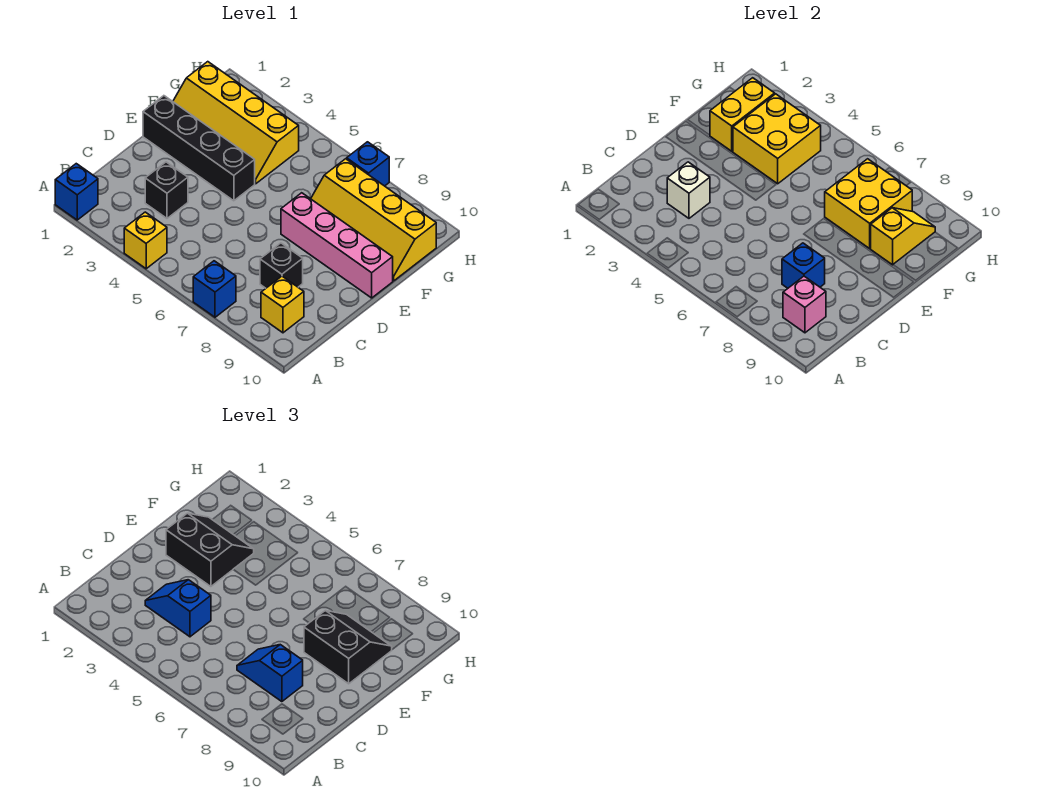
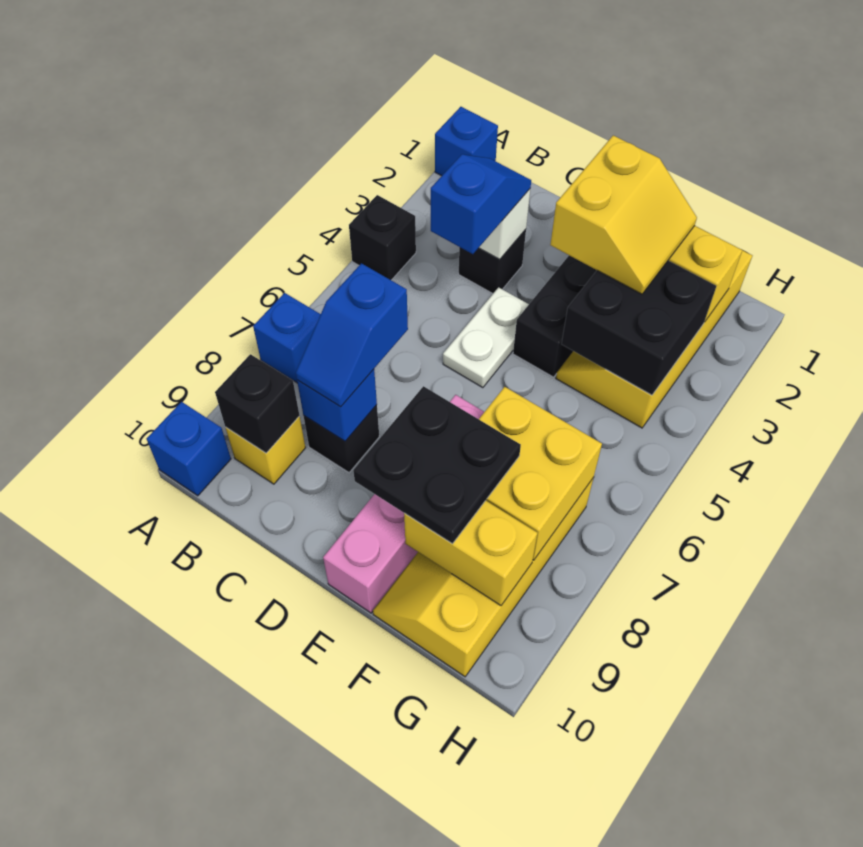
yellow brick A4 level 1 -> black brick A4 level 1
pink brick B9 level 2 -> black brick B9 level 2
blue slope C7:C8 level 3 top 8 -> blue slope C7:C8 level 3 top 7
none -> white plate D4:D5 level 1
black slope E2:F3 level 3 top E -> yellow slope E2:F3 level 3 top E
black slope E8:F9 level 3 top E -> black plate E8:F9 level 3
yellow brick F3:G4 level 2 -> black brick F3:G4 level 2
yellow slope F9:G9 level 2 top F -> yellow brick F9:G9 level 2
blue brick H7 level 1 -> blue brick A10 level 1

